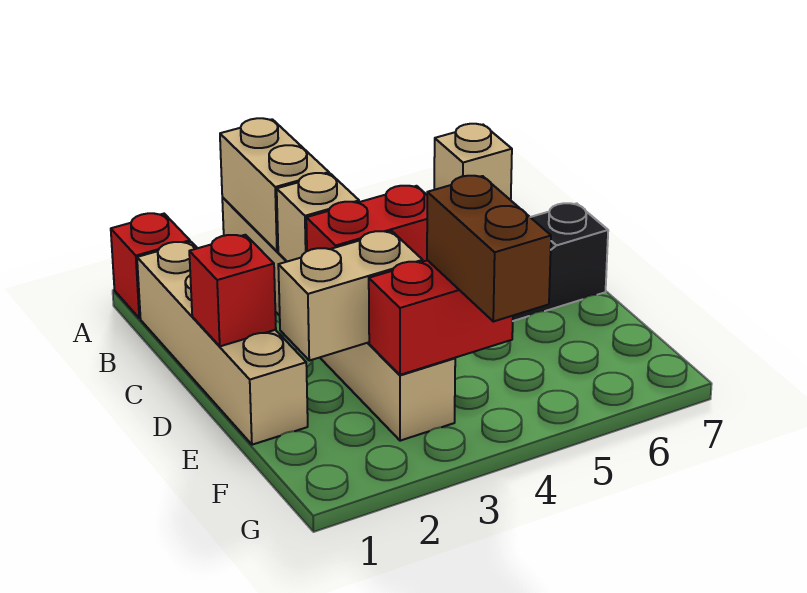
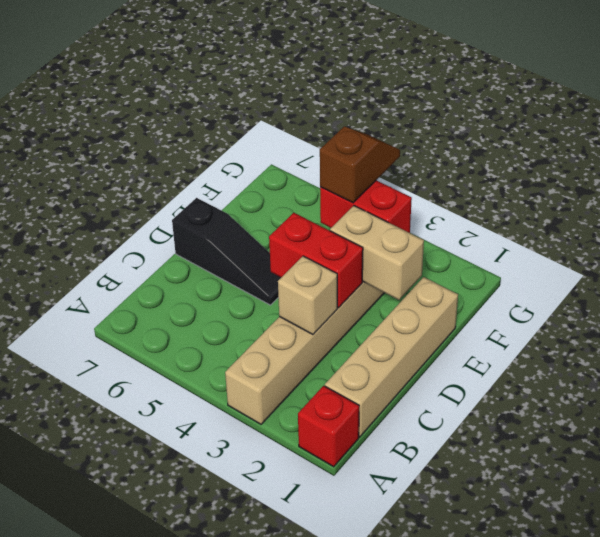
tan brick A3:B3 level 2 -> none
tan brick A7 level 1 -> none
red brick D1 level 2 -> none
brown brick F4:G4 level 3 -> brown slope F4:G4 level 3 top F

